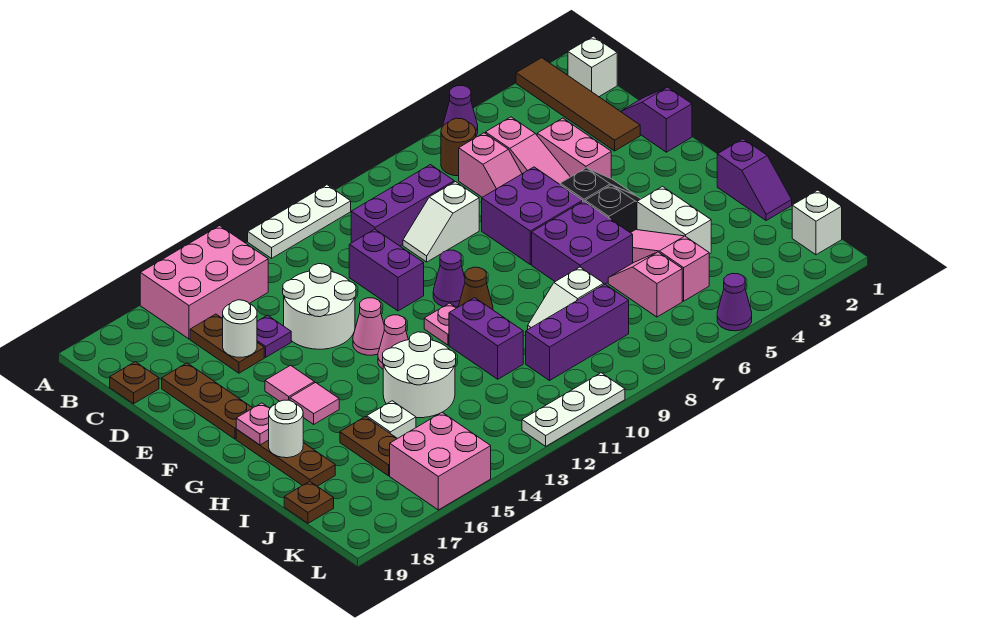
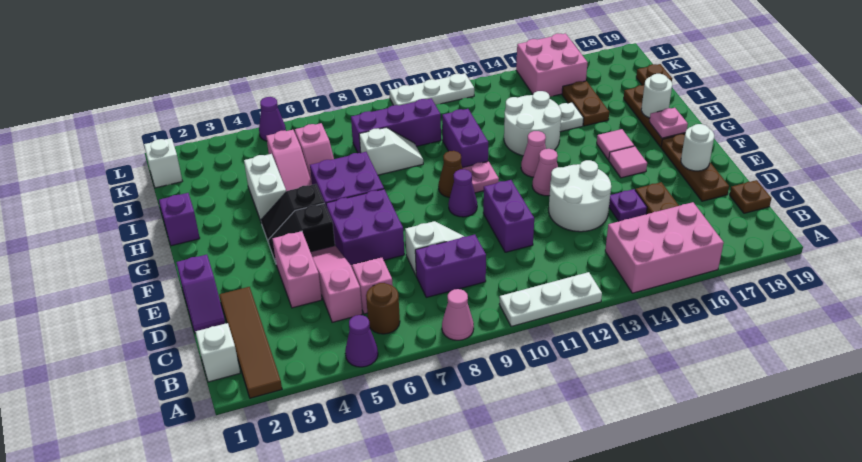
none -> pink cone A8 level 1
purple brick C8:C10 level 1 -> purple brick C8:C9 level 1
white round brick D16 level 2 -> white round brick E18 level 2

